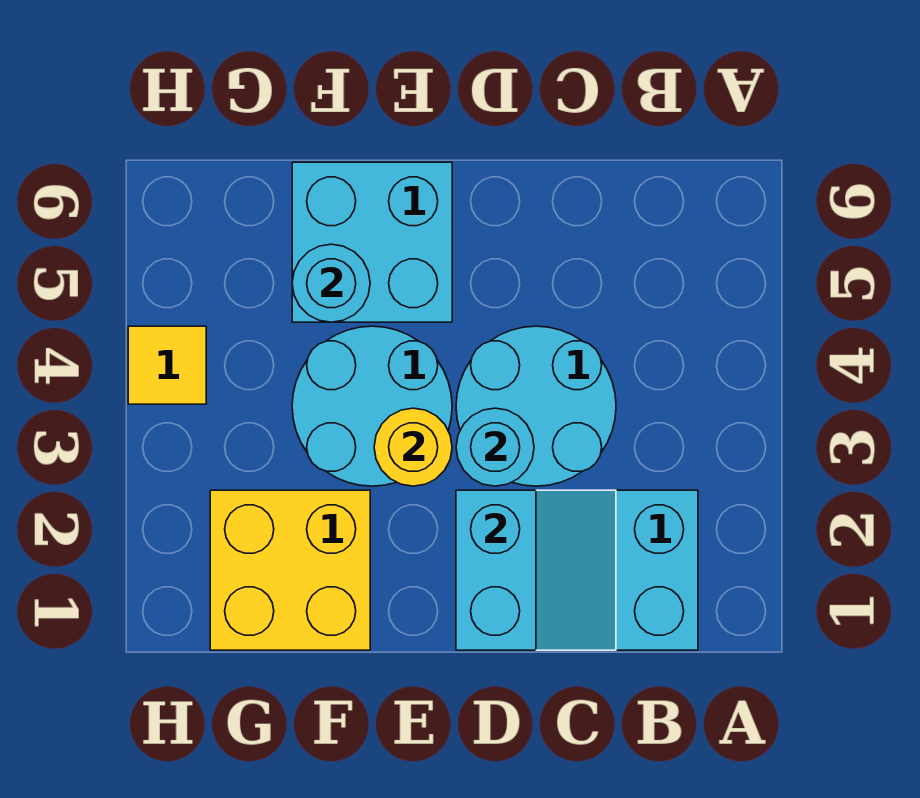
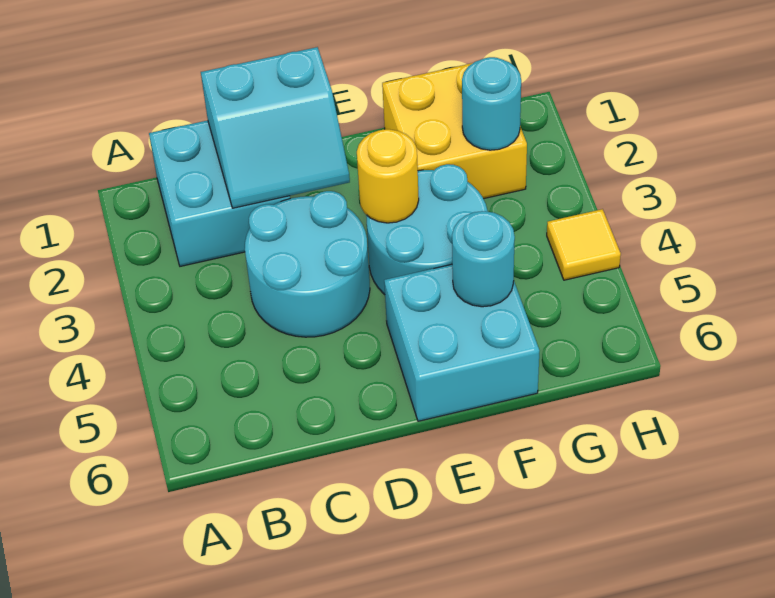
cyan slope C1:D2 level 2 top D -> cyan slope C1:D2 level 2 top 1
cyan round brick D3 level 2 -> cyan round brick G2 level 2

